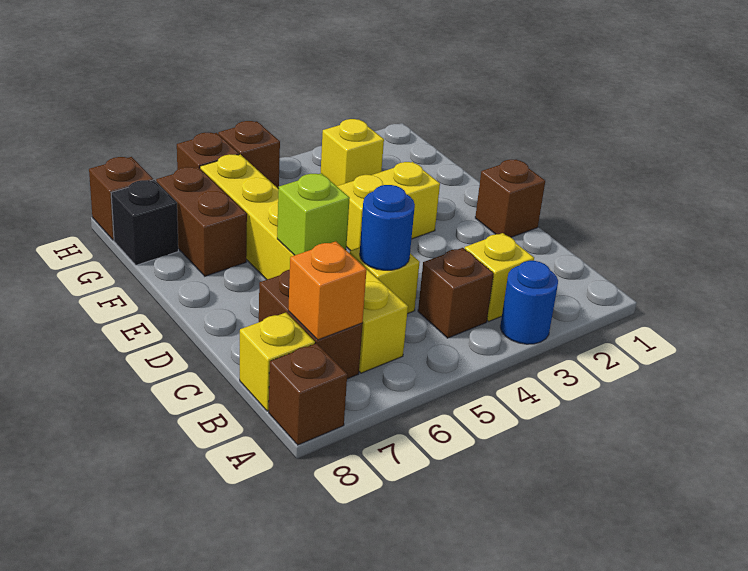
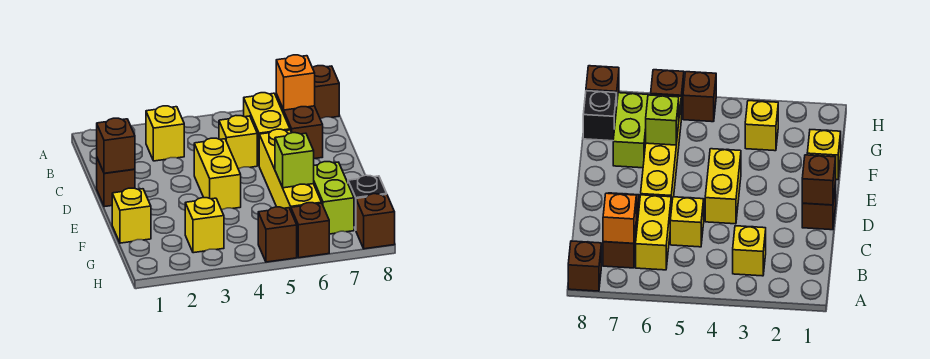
blue round brick A3 level 1 -> none
brown brick B4 level 1 -> brown brick D1 level 2
yellow brick B8 level 1 -> yellow brick F1 level 1
blue round brick C5 level 2 -> none
lime brick D6 level 2 -> lime brick F6 level 2
yellow brick E3:E4 level 1 -> yellow brick D4:E4 level 1
brown brick F7:G7 level 1 -> lime brick F7:G7 level 1

